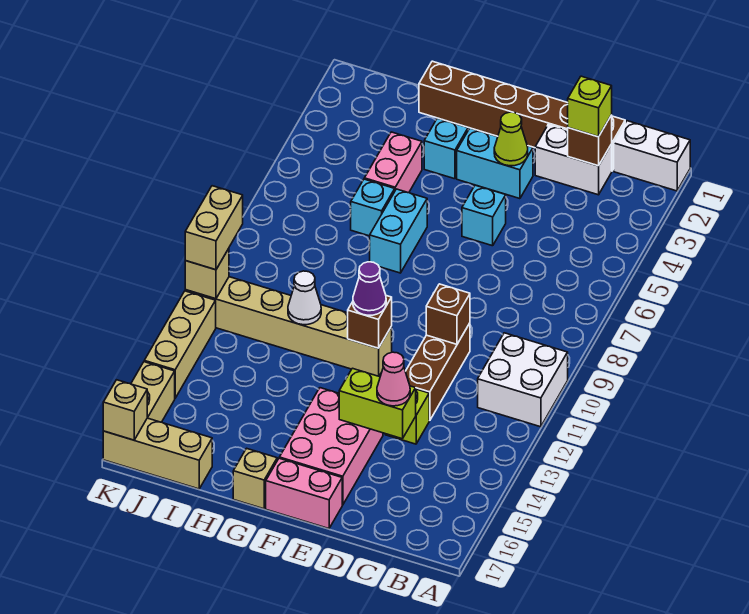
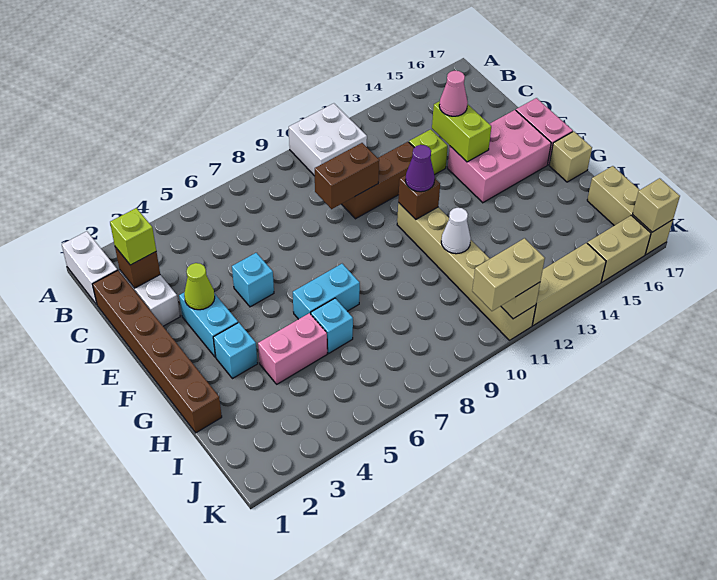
brown brick D10 level 2 -> brown brick D9:D10 level 2

